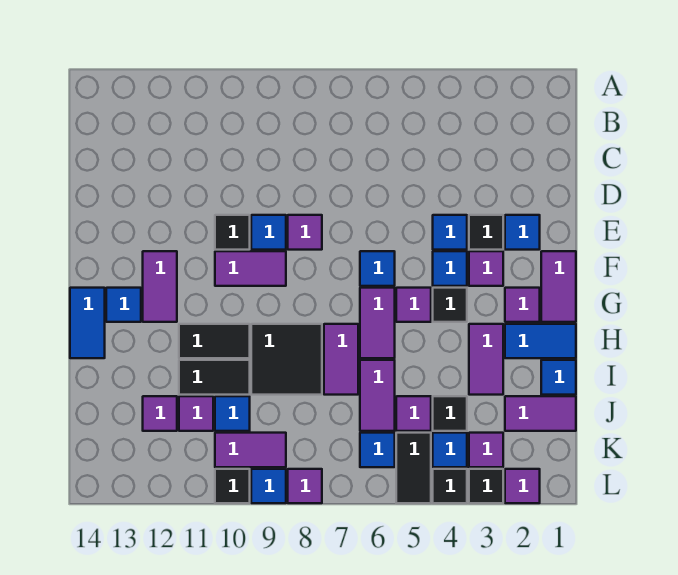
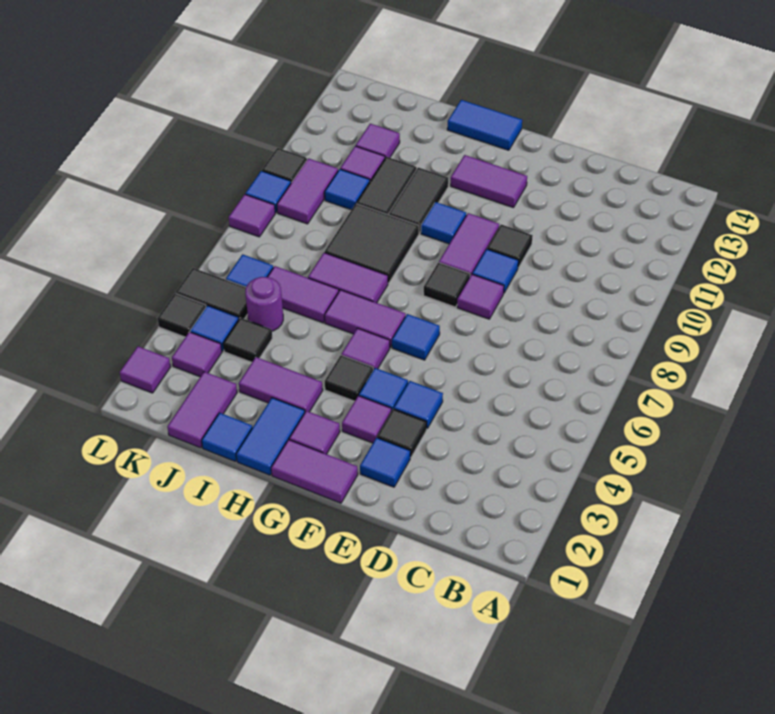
blue tile G13 level 1 -> blue tile G10 level 1
purple tile J5 level 1 -> purple round brick J5 level 1
black tile L3 level 1 -> black tile F8 level 1

